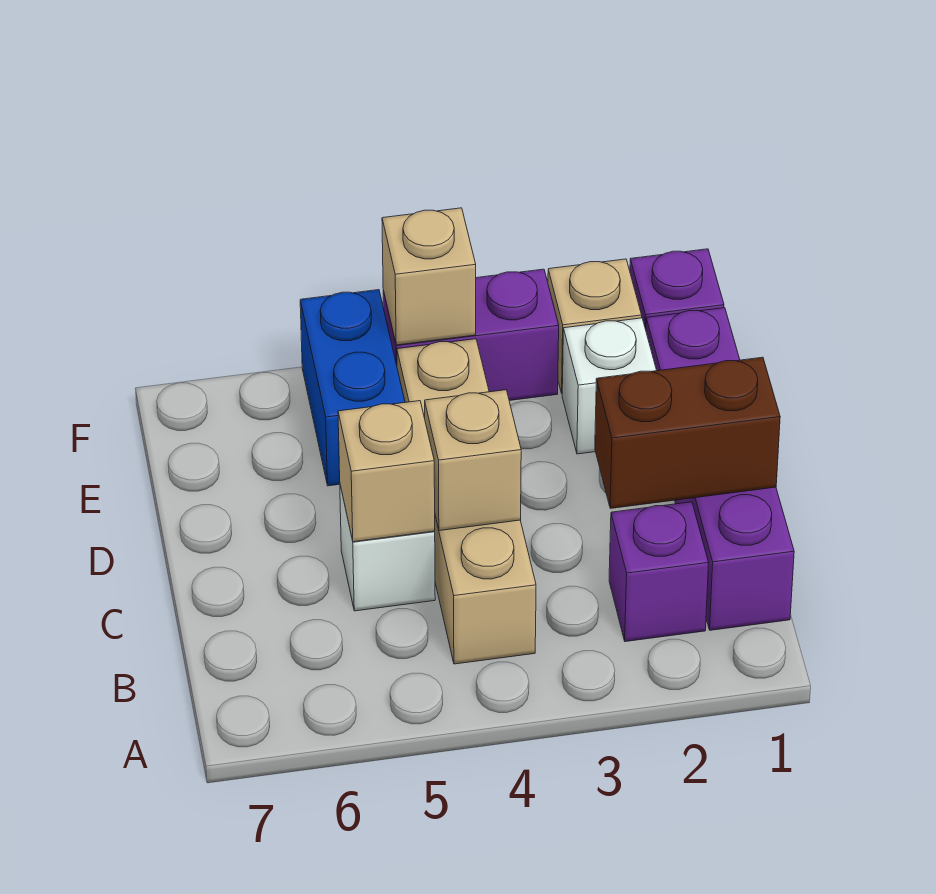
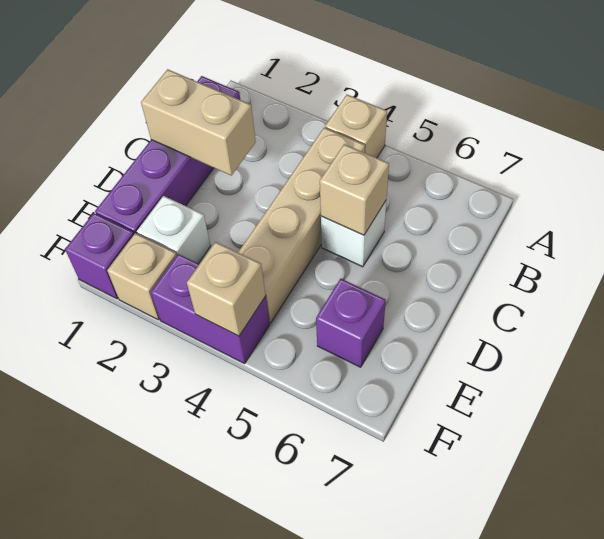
purple brick B2 level 1 -> purple brick E6 level 1
brown brick C1:C2 level 2 -> tan brick C1:C2 level 2
tan brick C4 level 2 -> tan brick A4 level 1
blue brick E5:F5 level 1 -> none

